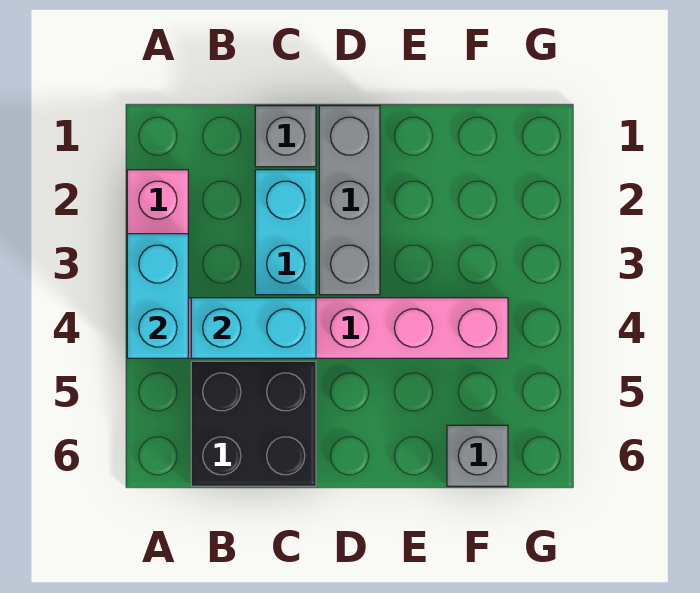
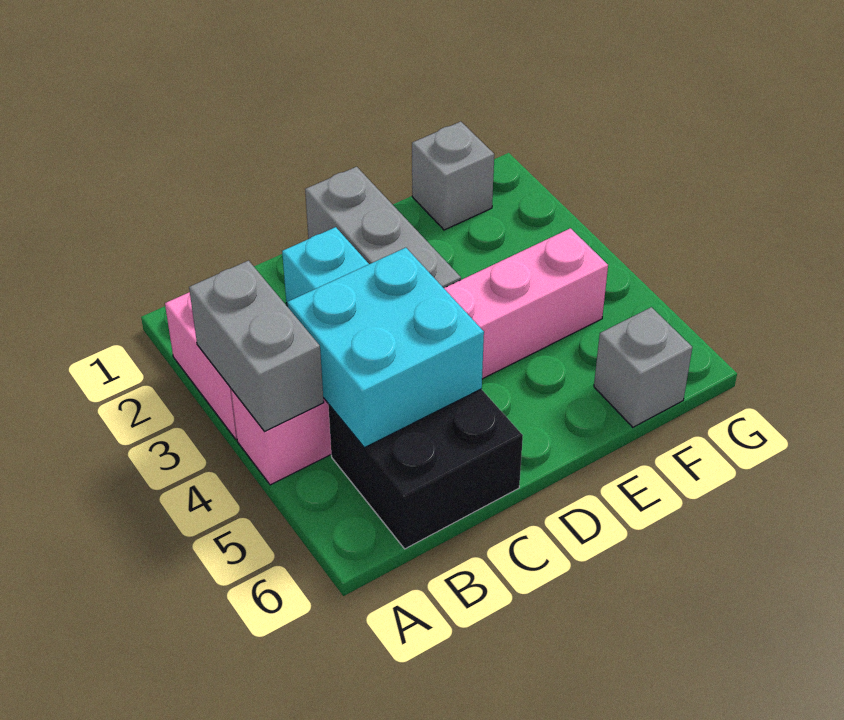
cyan brick A3:A4 level 2 -> grey brick A3:A4 level 2
cyan brick B4:C4 level 2 -> cyan brick B4:C5 level 2
grey brick C1 level 1 -> grey brick F1 level 1

